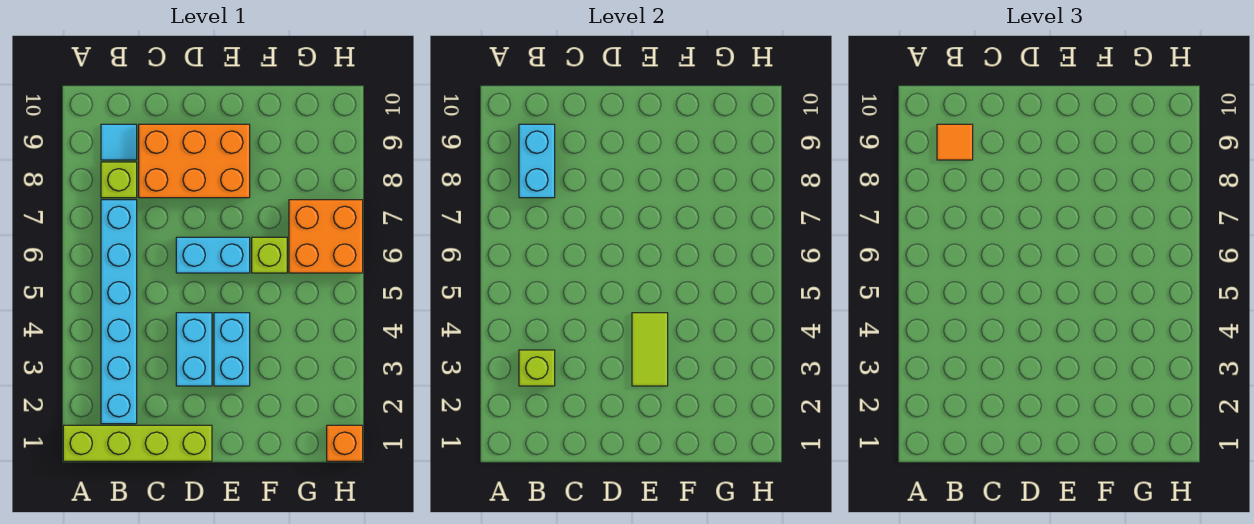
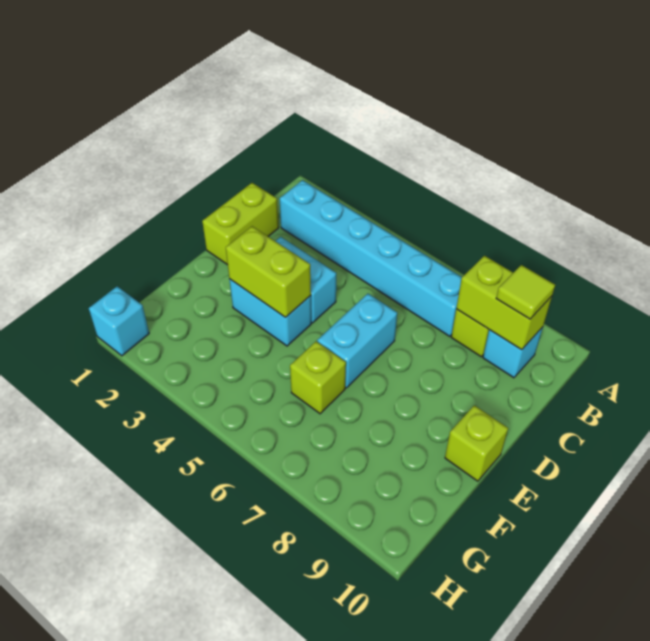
lime brick A1:D1 level 1 -> lime brick C1:D1 level 1
lime brick B3 level 2 -> lime brick E10 level 1
cyan brick B8:B9 level 2 -> lime brick B8:B9 level 2
cyan tile B9 level 1 -> cyan brick B9 level 1
orange tile B9 level 3 -> lime tile B9 level 3
orange brick C8:E9 level 1 -> none
lime tile E3:E4 level 2 -> lime brick E3:E4 level 2
orange brick G6:H7 level 1 -> none
orange brick H1 level 1 -> cyan brick H1 level 1

